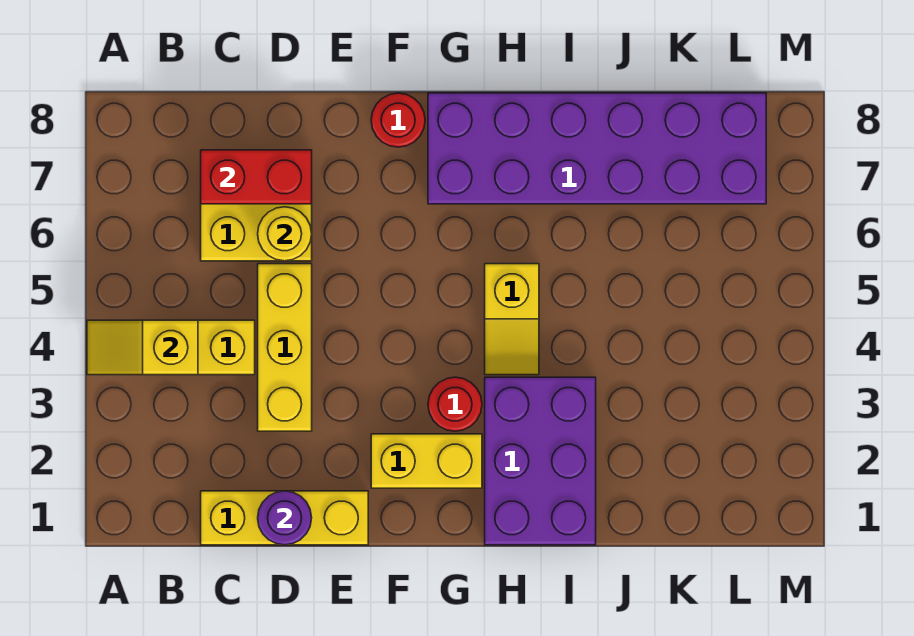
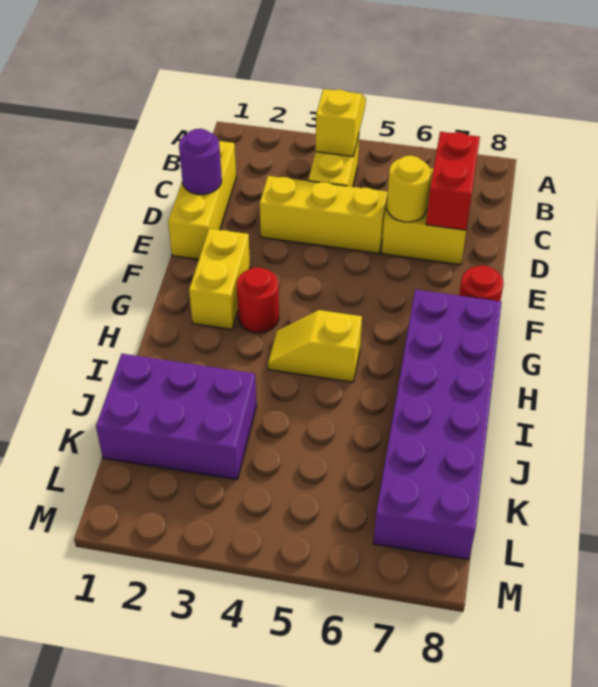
purple brick H1:I3 level 1 -> purple brick J1:K3 level 1

